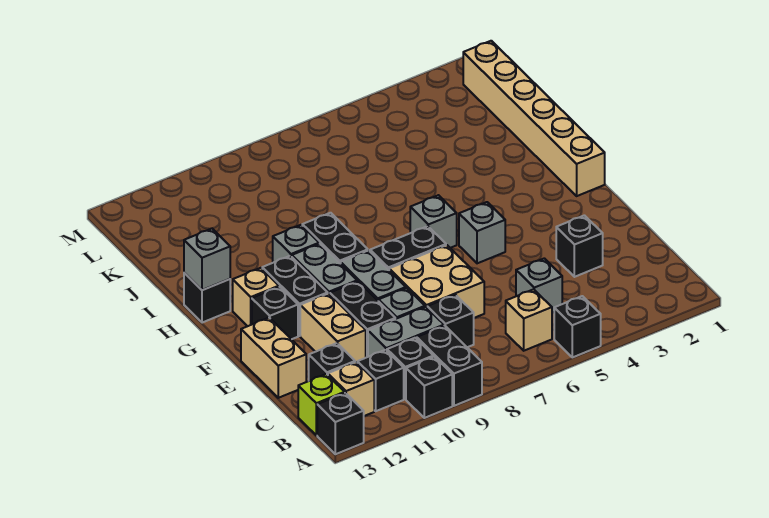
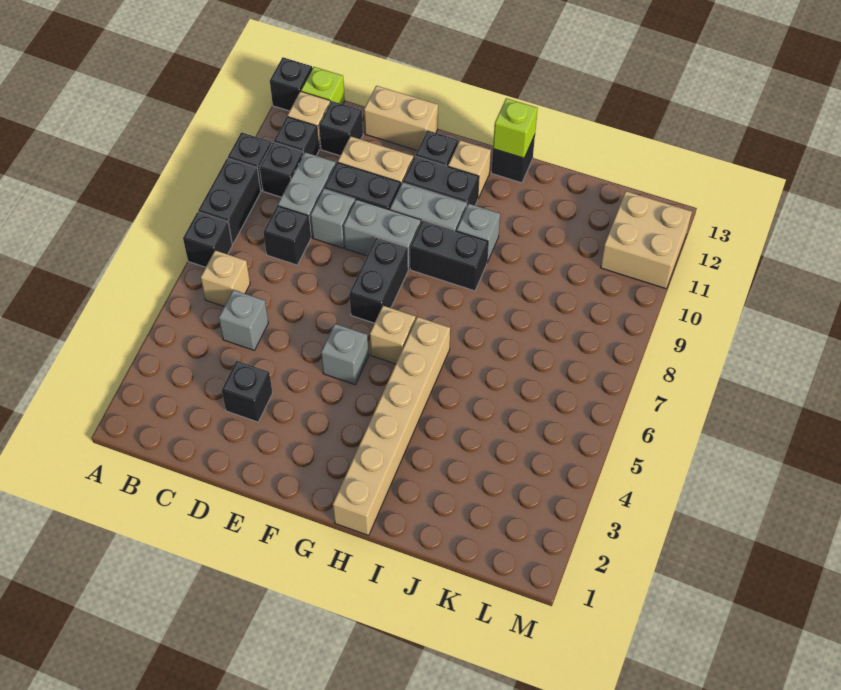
black brick A5 level 1 -> black brick A7 level 1
black brick A9:B9 level 1 -> black brick A8:A9 level 1
tan brick D7:E8 level 1 -> tan brick L11:M12 level 1
tan brick G1:L1 level 1 -> tan brick H1:H6 level 1
grey brick G6 level 1 -> tan brick G6 level 1
grey brick H13 level 2 -> lime brick H13 level 2

